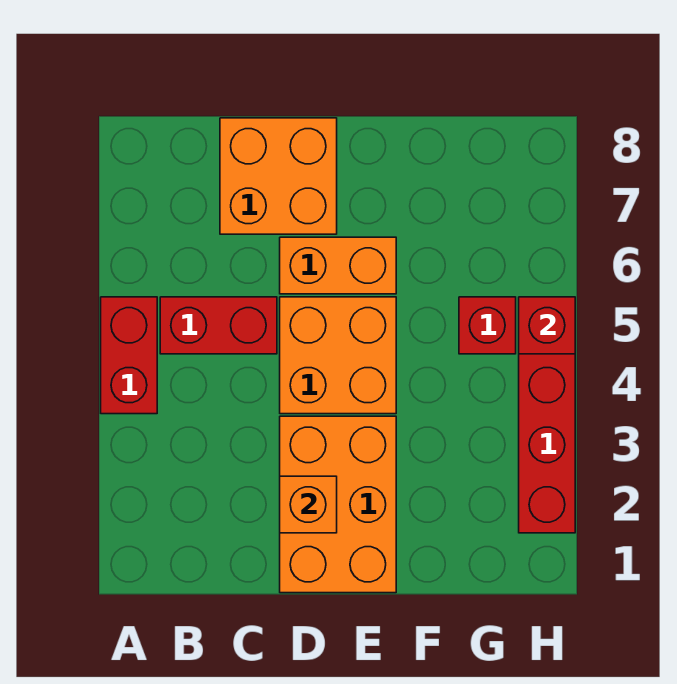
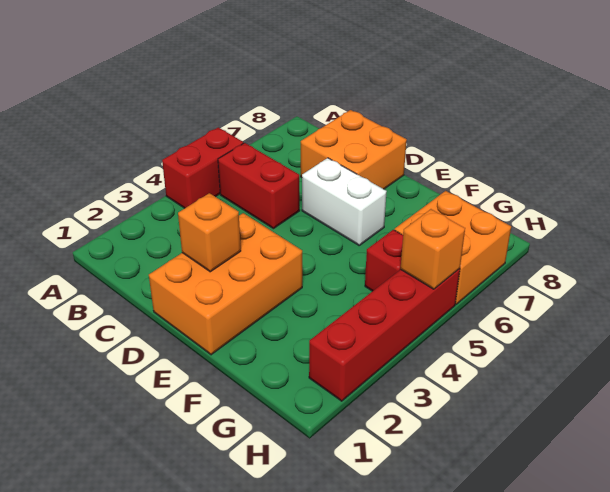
orange brick D4:E5 level 1 -> orange brick G6:H7 level 1
orange brick D6:E6 level 1 -> white brick D6:E6 level 1
red brick H5 level 2 -> orange brick H5 level 2

